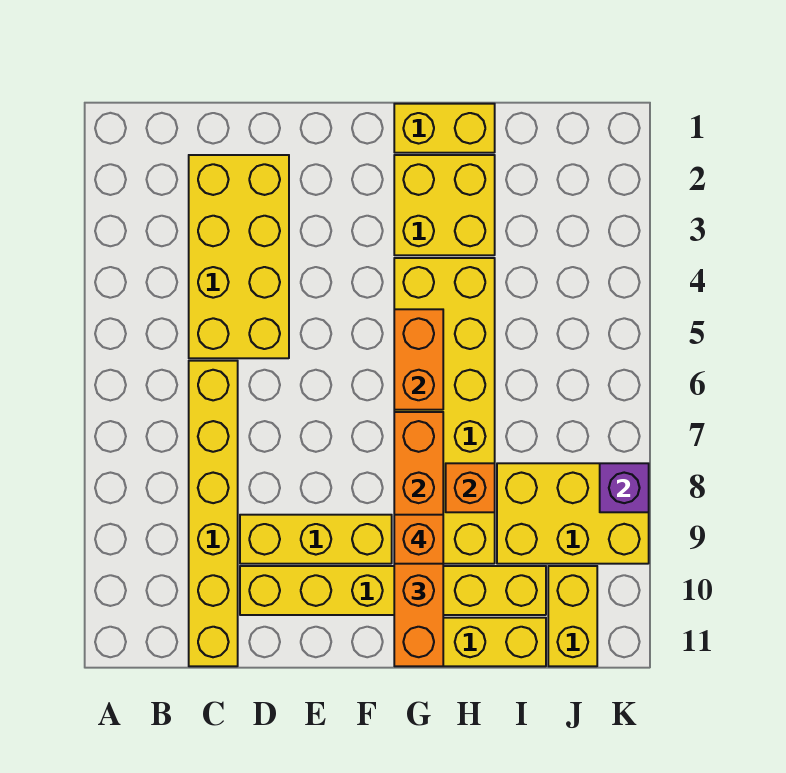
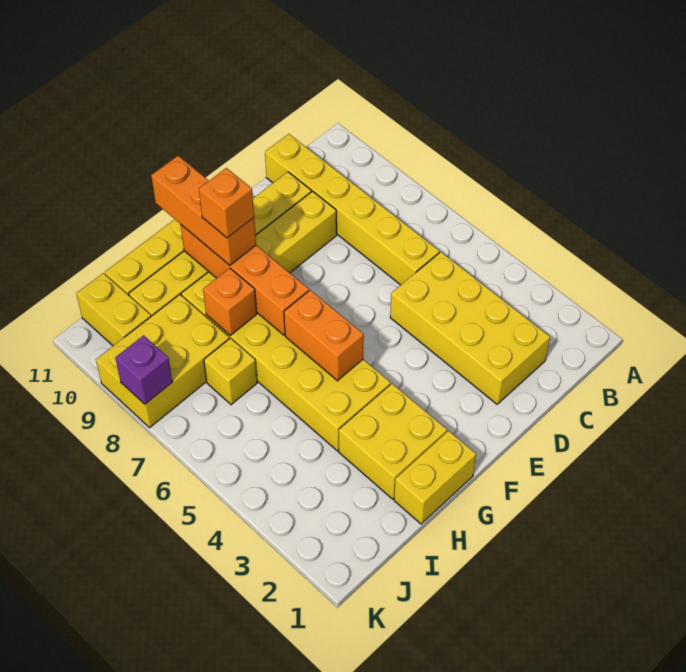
none -> yellow brick I7 level 1

